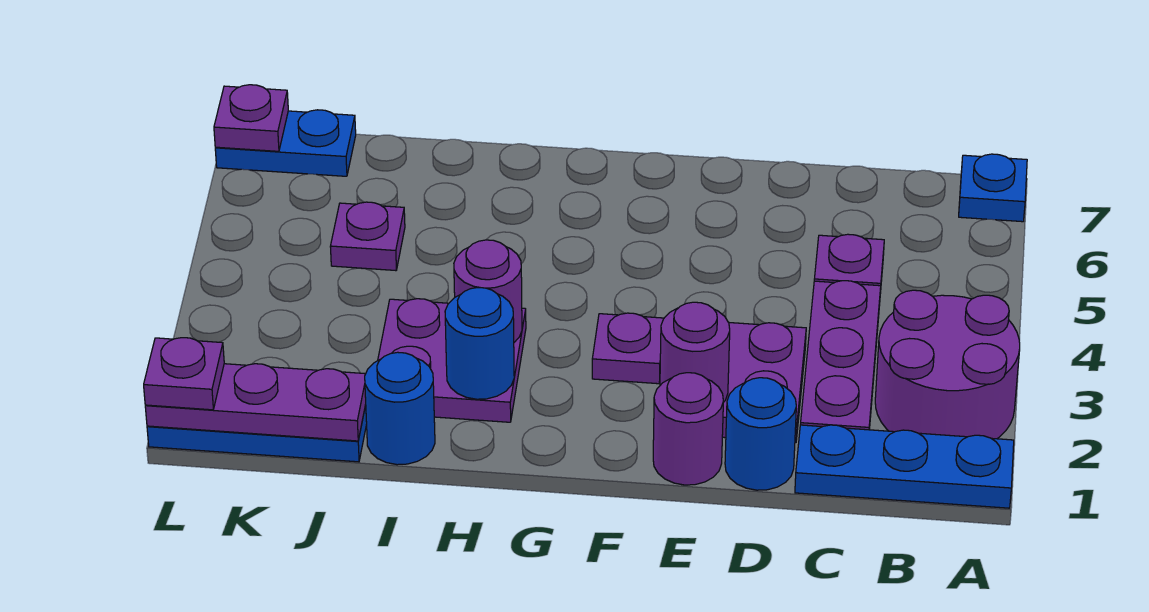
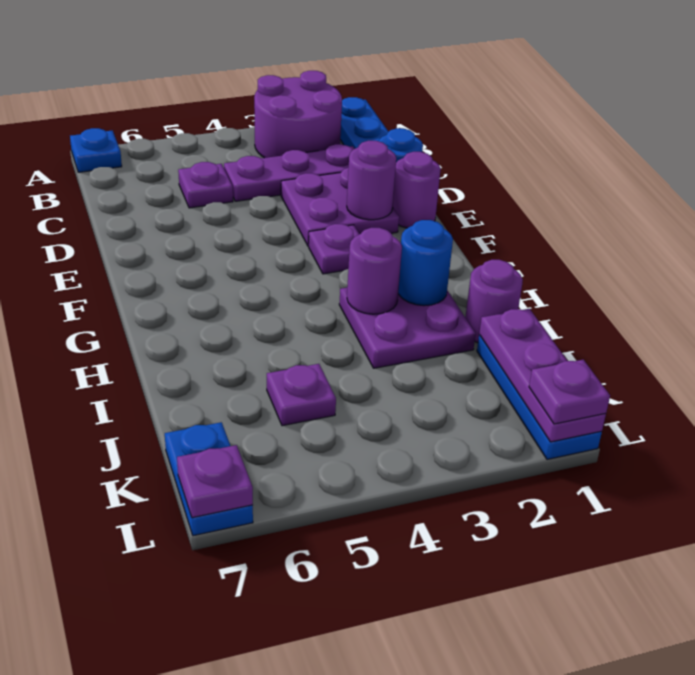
blue round brick I1 level 1 -> purple round brick I1 level 1

